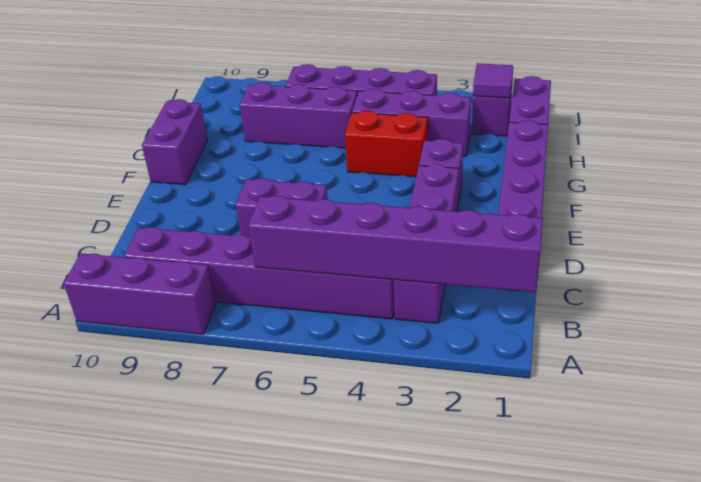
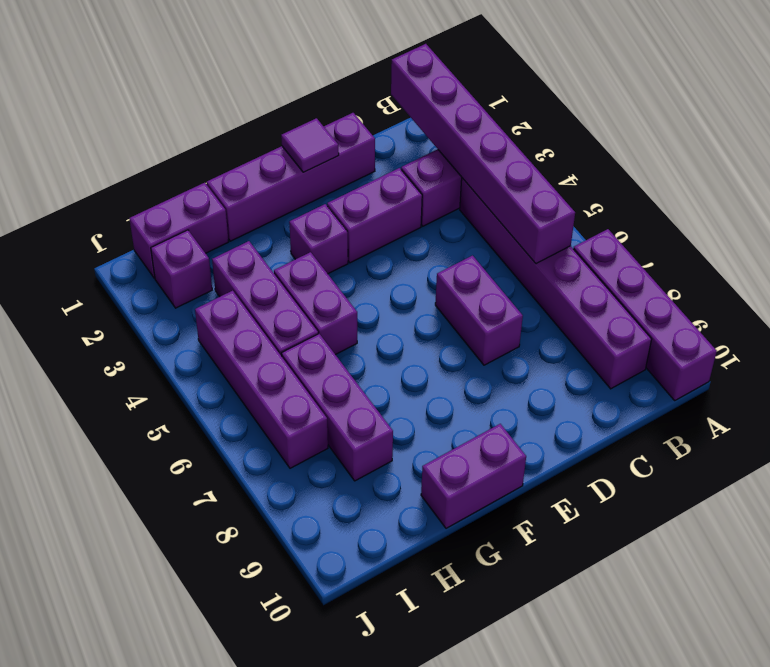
purple brick A8:A10 level 1 -> purple brick A7:A10 level 1
red brick G4:G5 level 1 -> purple brick G4:G5 level 1
purple tile I2 level 2 -> purple tile E1 level 2

